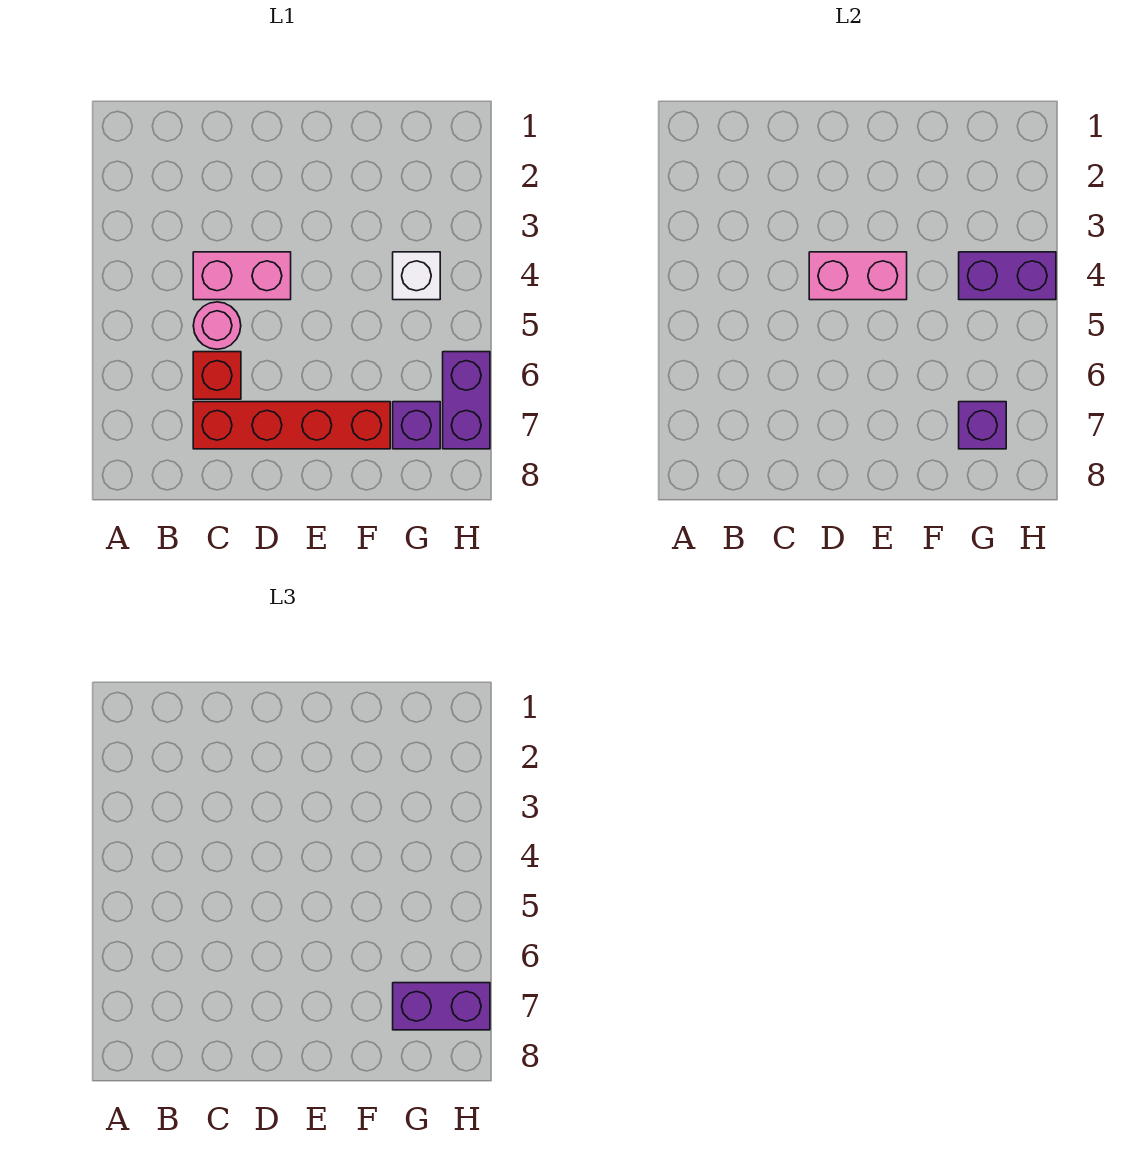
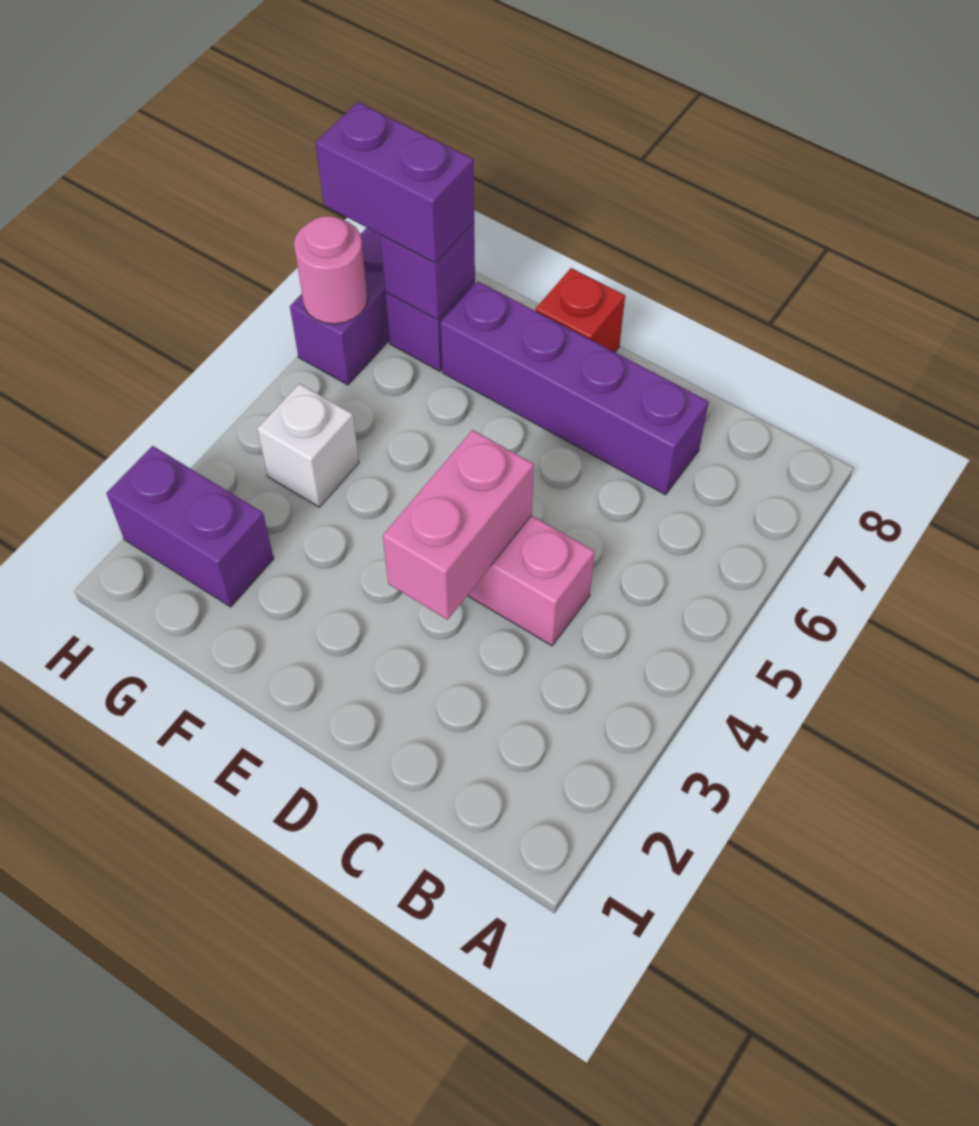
pink round brick C5 level 1 -> pink round brick H6 level 2
red brick C6 level 1 -> red brick E8 level 1
red brick C7:F7 level 1 -> purple brick C7:F7 level 1
pink brick D4:E4 level 2 -> pink brick D3:D4 level 2
purple brick G4:H4 level 2 -> purple brick G2:H2 level 1

